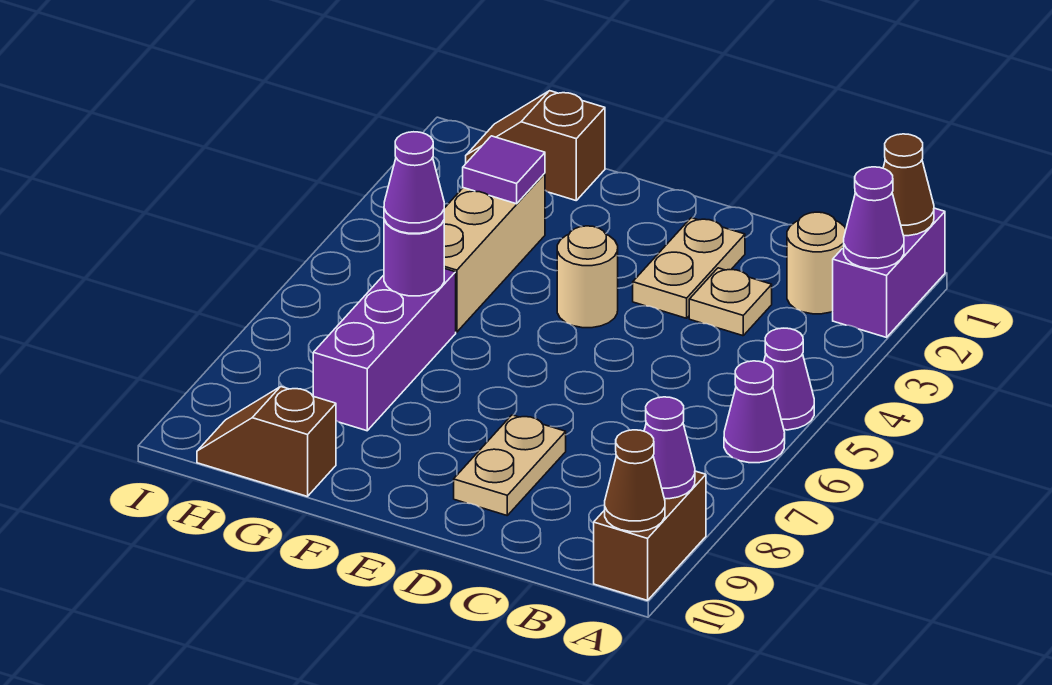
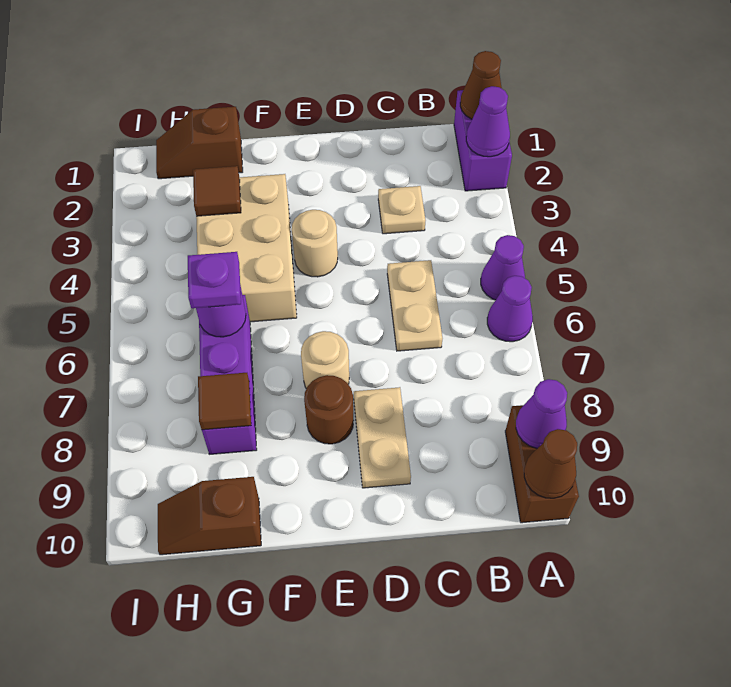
tan round brick B2 level 1 -> tan round brick E7 level 1
tan plate D2:D3 level 1 -> tan plate C5:C6 level 1
none -> brown round brick E8 level 1
tan brick G3:G5 level 1 -> tan brick F3:G5 level 1
purple tile G3 level 2 -> brown tile G3 level 2
purple cone G6 level 3 -> purple plate G6 level 3
none -> brown tile G8 level 2

